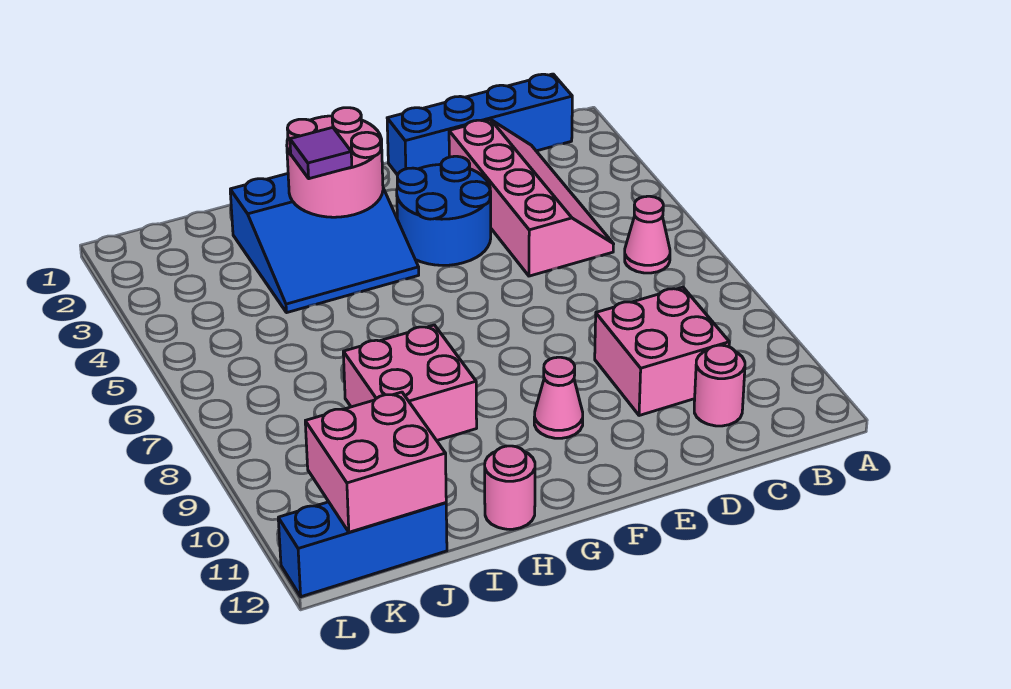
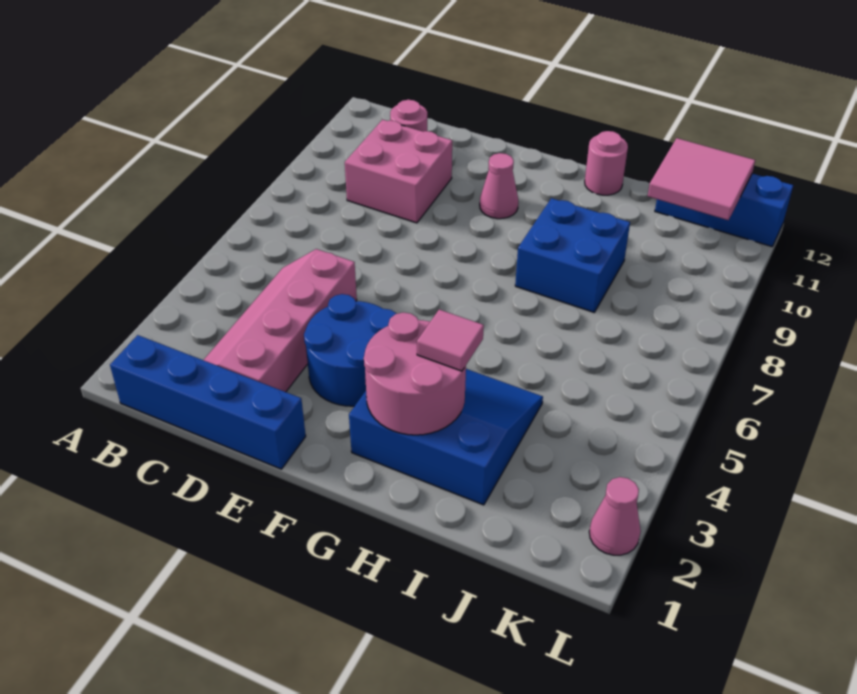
pink cone B6 level 1 -> pink cone L2 level 1
purple tile H3 level 3 -> pink tile H3 level 3
pink brick H8:I9 level 1 -> blue brick H8:I9 level 1
pink brick J11:K12 level 2 -> pink tile J11:K12 level 2

